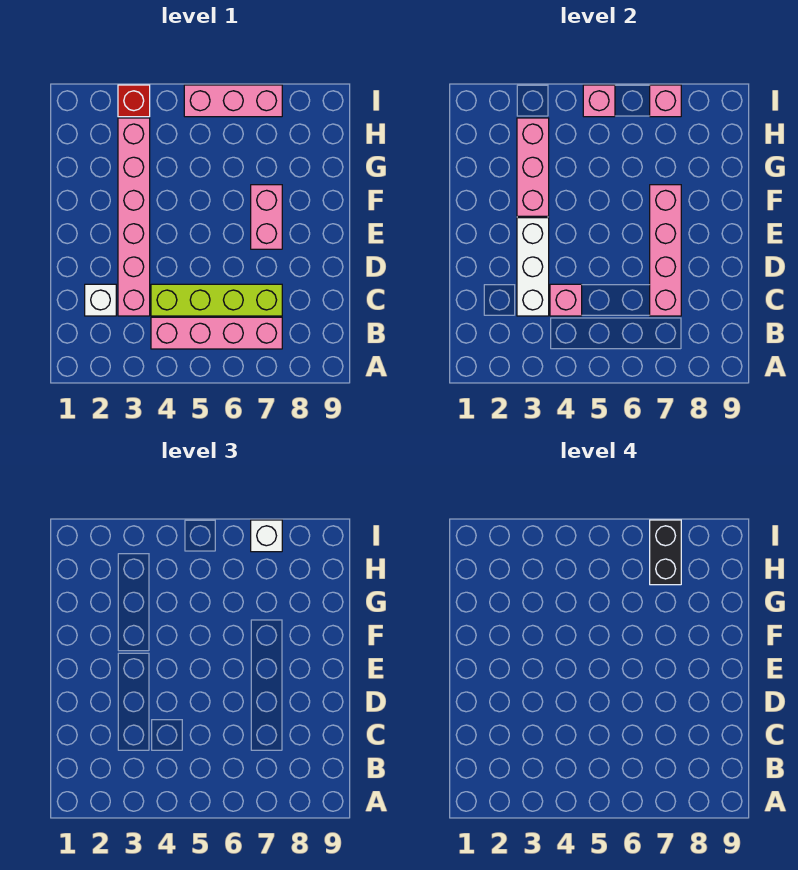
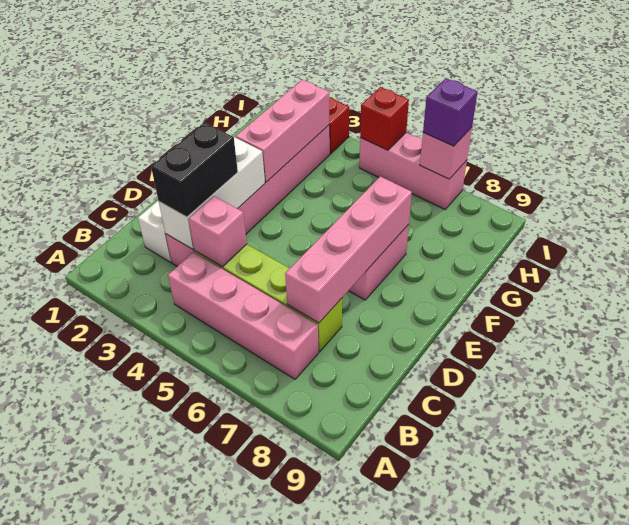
black brick H7:I7 level 4 -> black brick C3:D3 level 3
pink brick I5 level 2 -> red brick I5 level 2
white brick I7 level 3 -> purple brick I7 level 3

